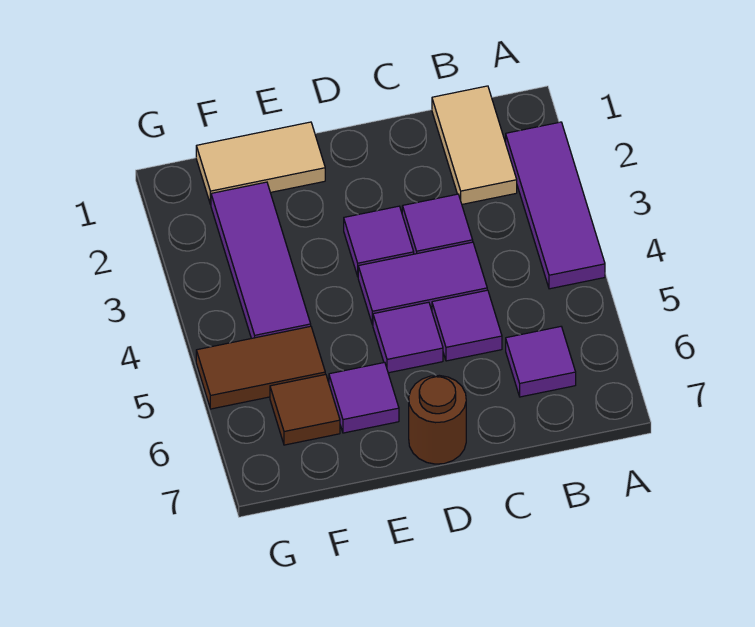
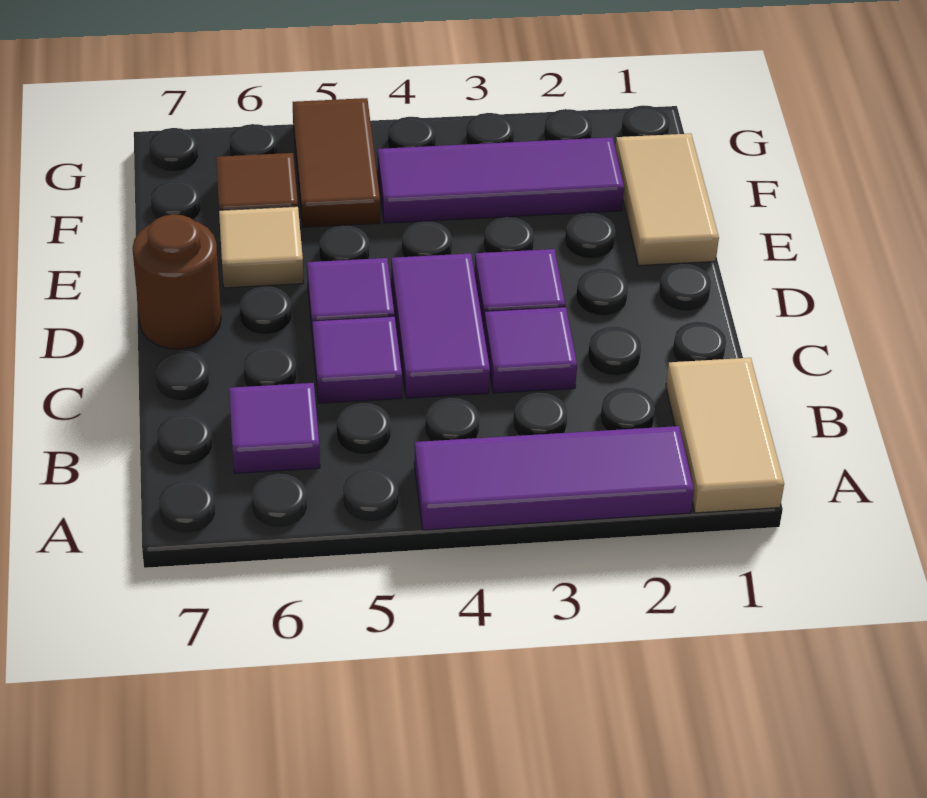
tan tile B1:B2 level 1 -> tan tile A1:B1 level 1
purple tile E6 level 1 -> tan tile E6 level 1

